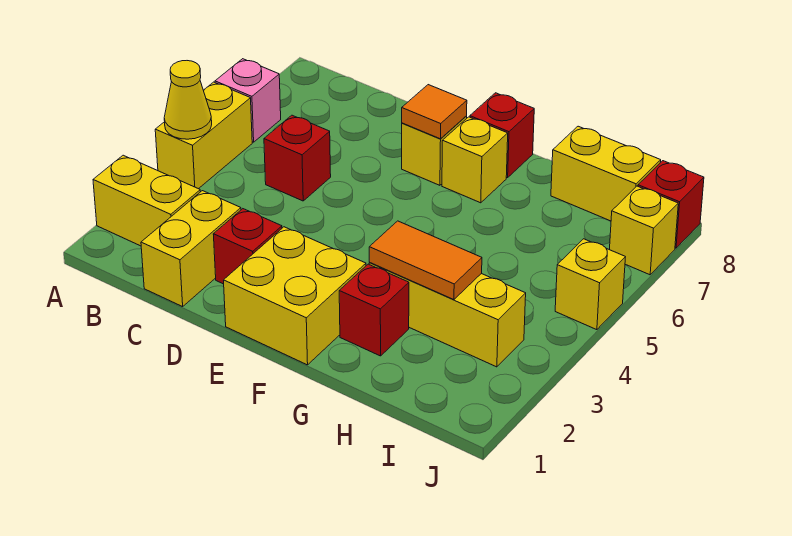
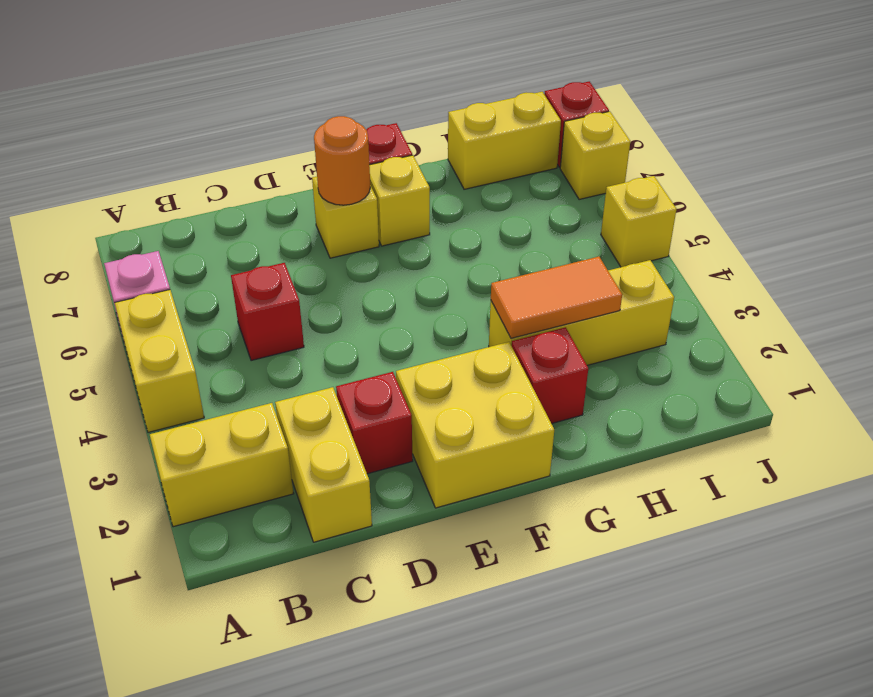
yellow cone A4 level 2 -> none
orange tile E7 level 2 -> orange round brick E7 level 2

